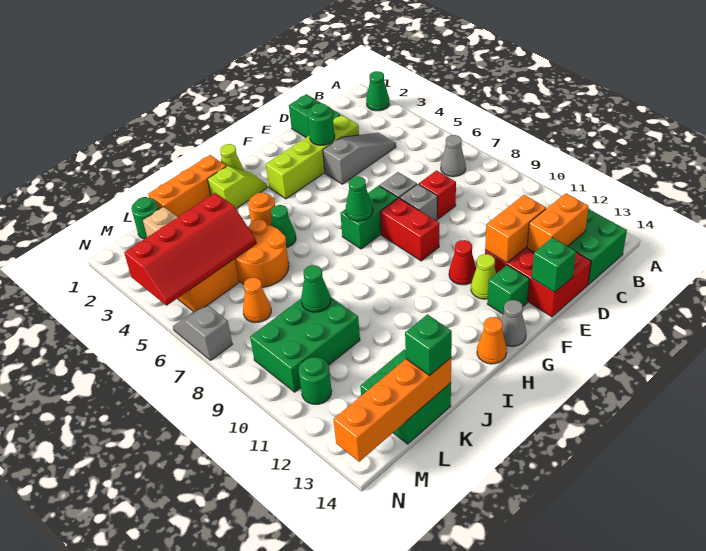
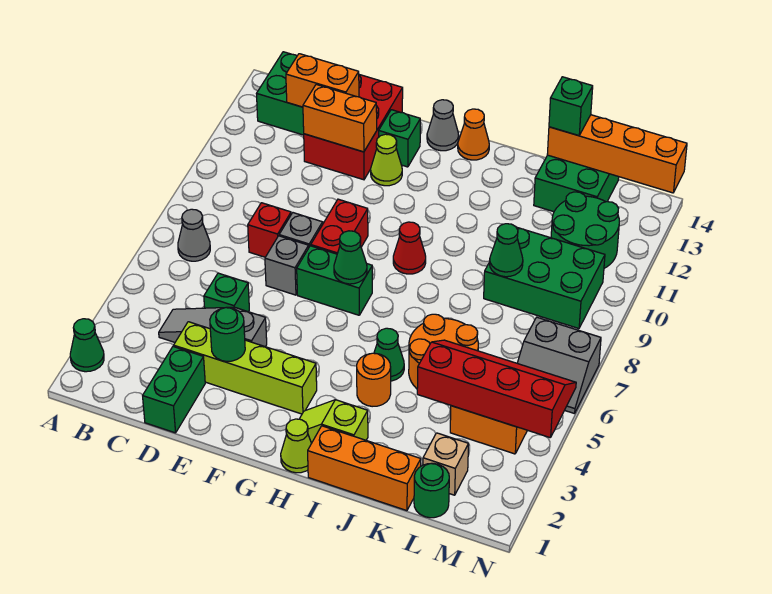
green brick E14 level 2 -> green brick D5 level 1
red cone F11 level 1 -> red cone H9 level 1
orange cone L7 level 1 -> none
green round brick M11 level 1 -> green round brick L11:M12 level 1
grey slope N6:N7 level 1 top 7 -> grey slope M6:N7 level 1 top 7

